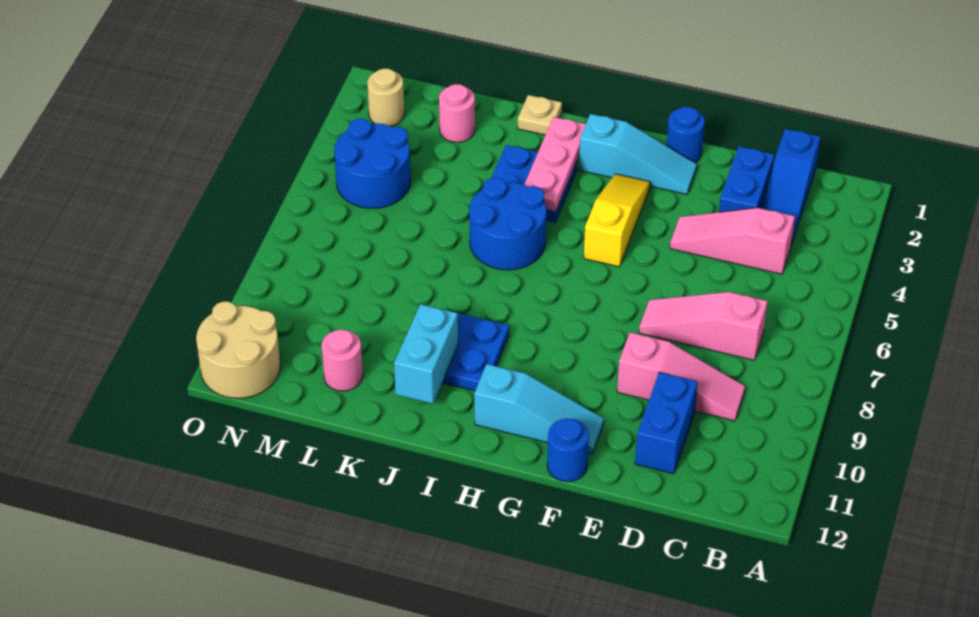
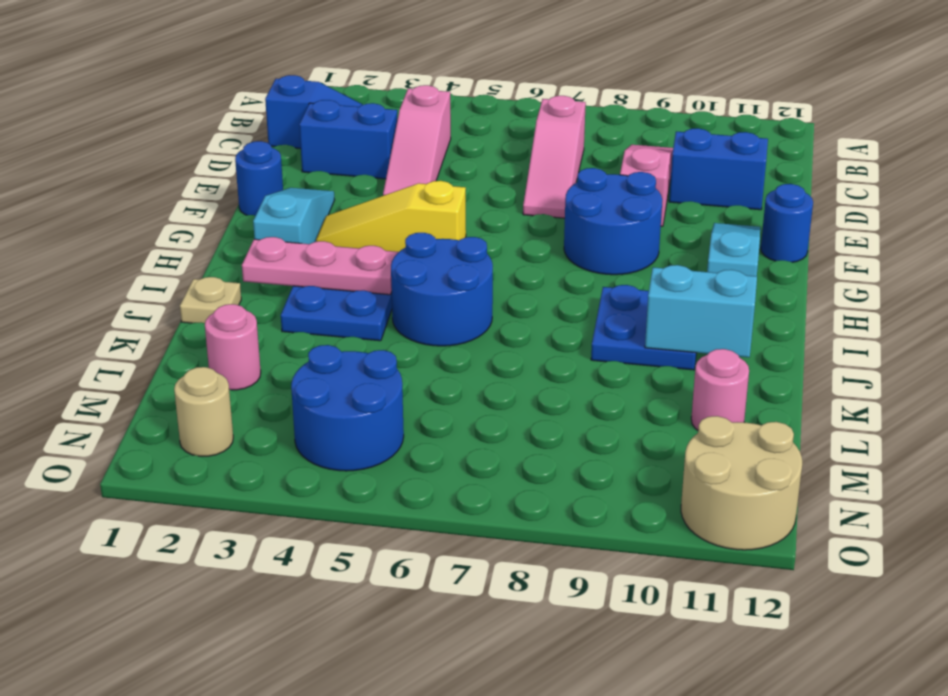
none -> blue round brick F8:G9 level 1

